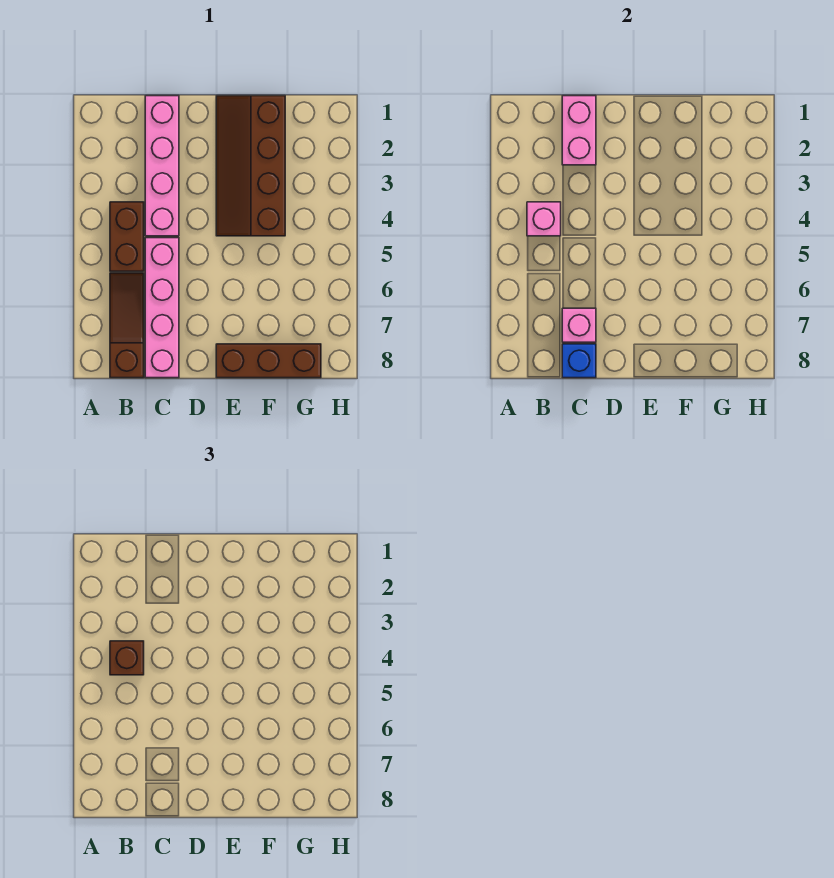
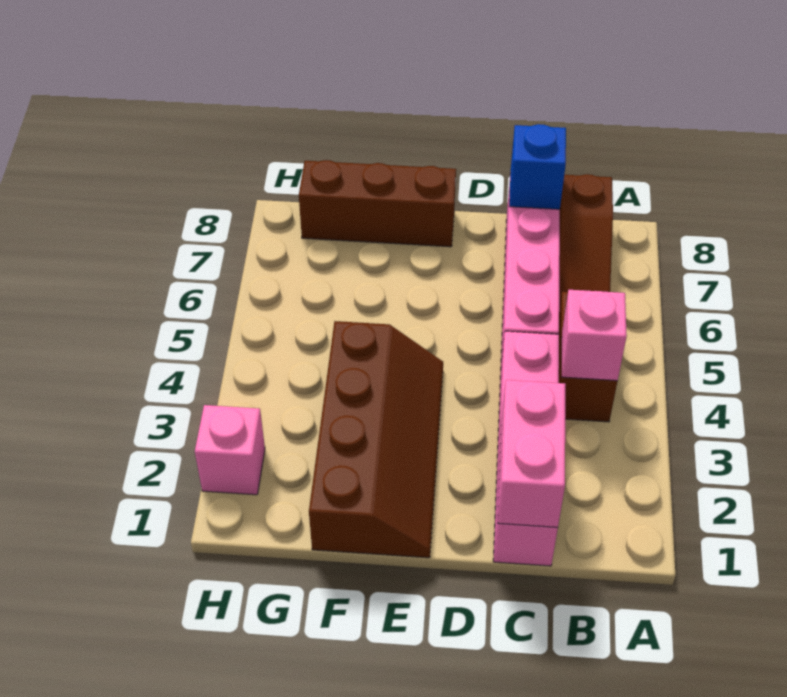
brown brick B4 level 3 -> none
pink brick C7 level 2 -> pink brick H2 level 1

